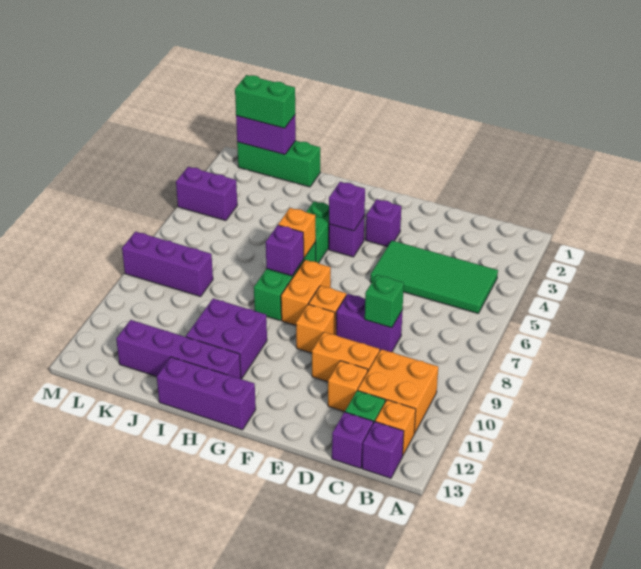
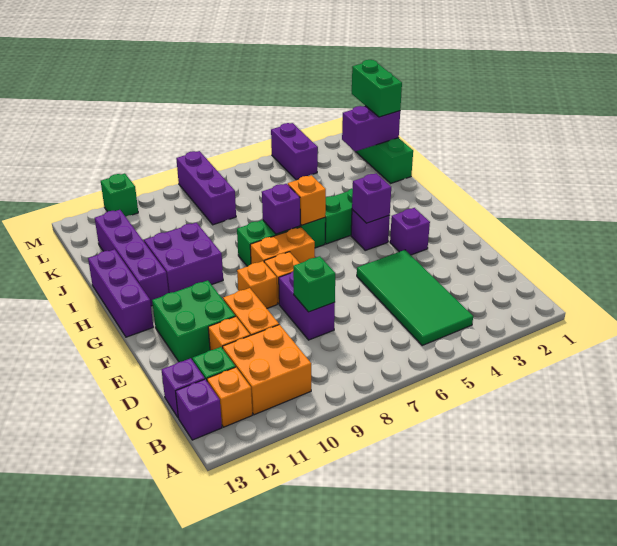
none -> green brick E11:F12 level 1
purple brick K1:L1 level 2 -> purple brick K1:K2 level 2
none -> green brick M11 level 1

